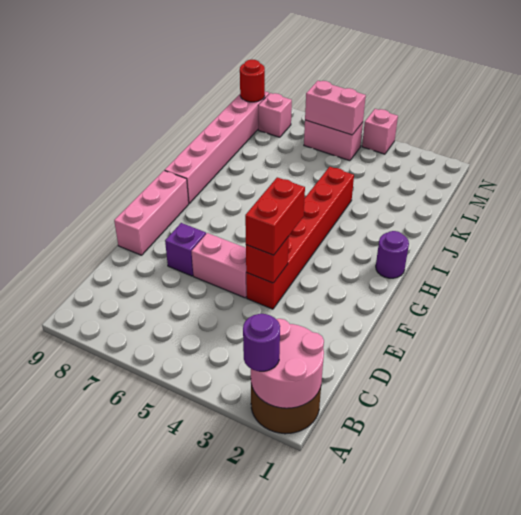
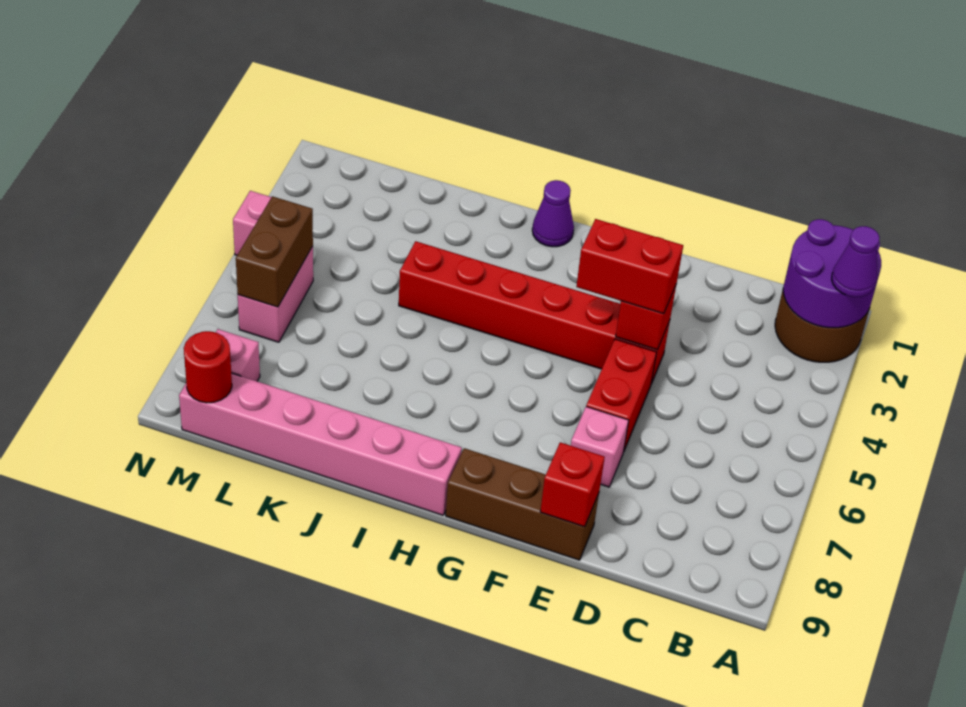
pink round brick A1:B2 level 2 -> purple round brick A1:B2 level 2
purple round brick A2 level 3 -> purple cone A2 level 3
pink brick E5:E6 level 1 -> red brick E5:E6 level 1
purple brick E7 level 1 -> pink brick E7 level 1
pink brick E9:G9 level 1 -> brown brick E9:G9 level 1
none -> red brick E9 level 2
purple round brick H1 level 1 -> purple cone H1 level 1
pink brick M5:M6 level 2 -> brown brick M5:M6 level 2

